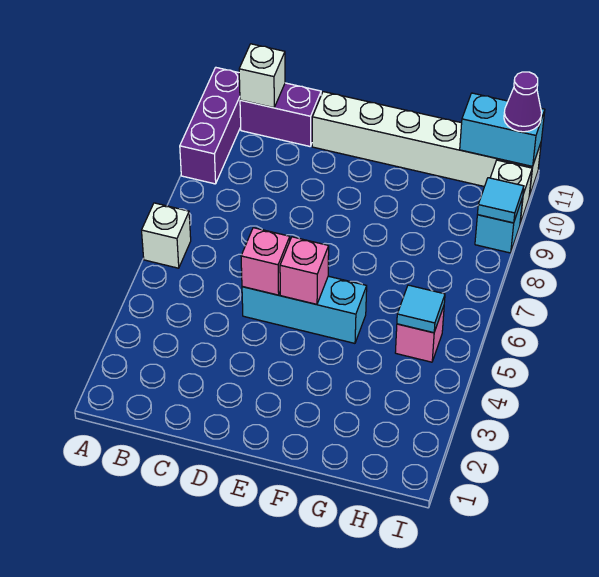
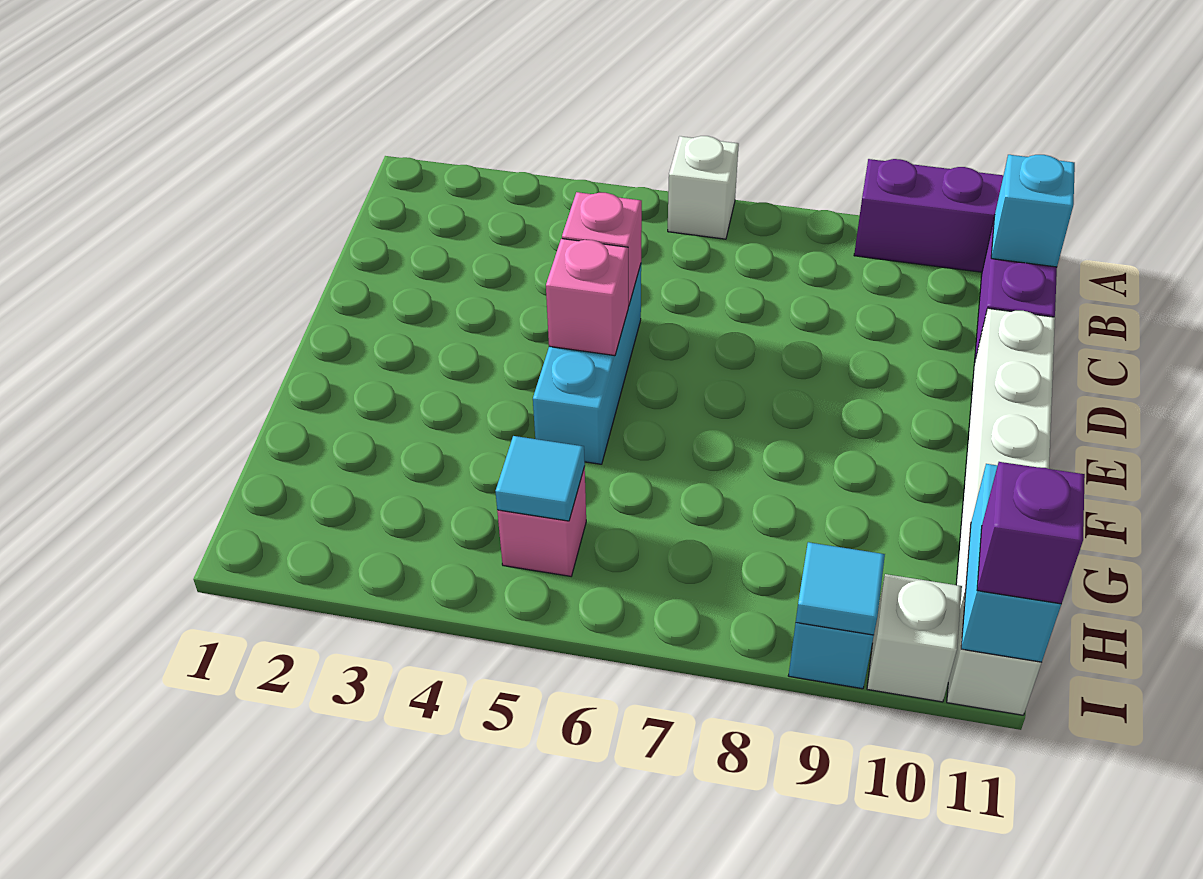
white brick B11 level 2 -> cyan brick B11 level 2
purple cone I11 level 3 -> purple brick I11 level 3

